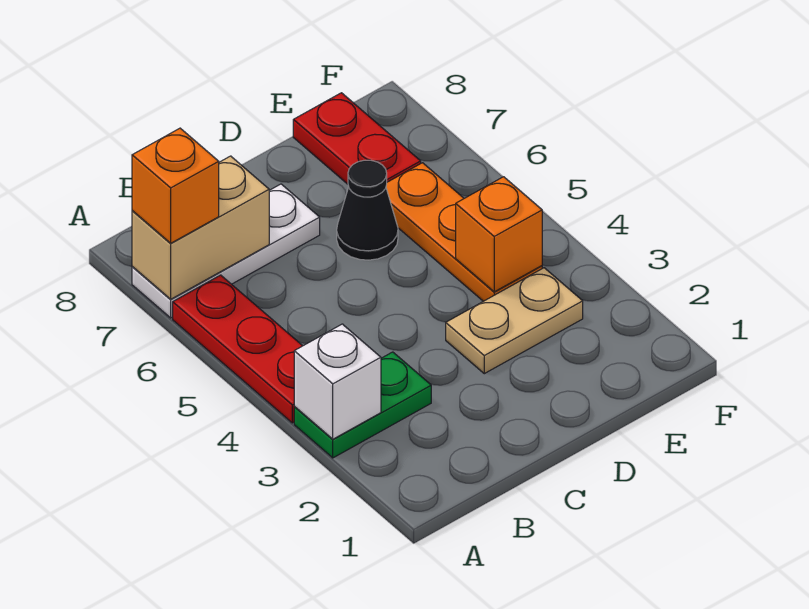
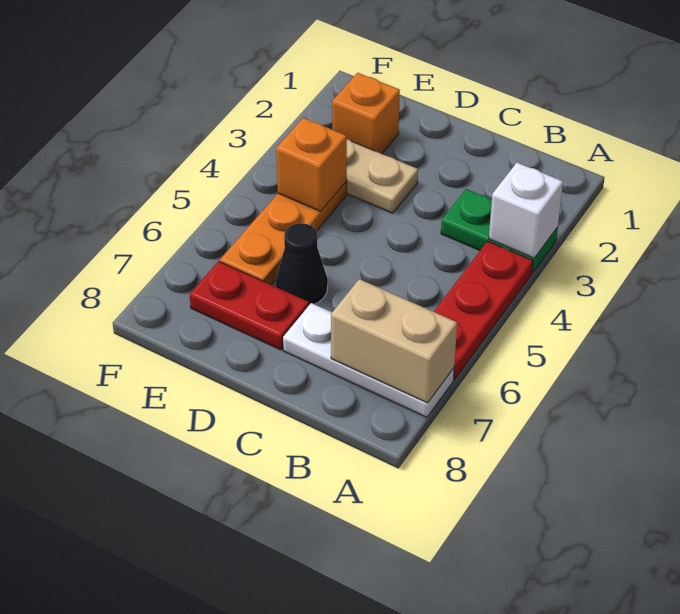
orange brick A7 level 3 -> orange brick E2 level 1
red plate E7:E8 level 1 -> red plate D7:E7 level 1

